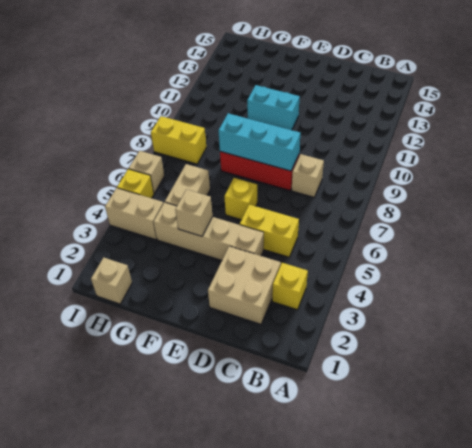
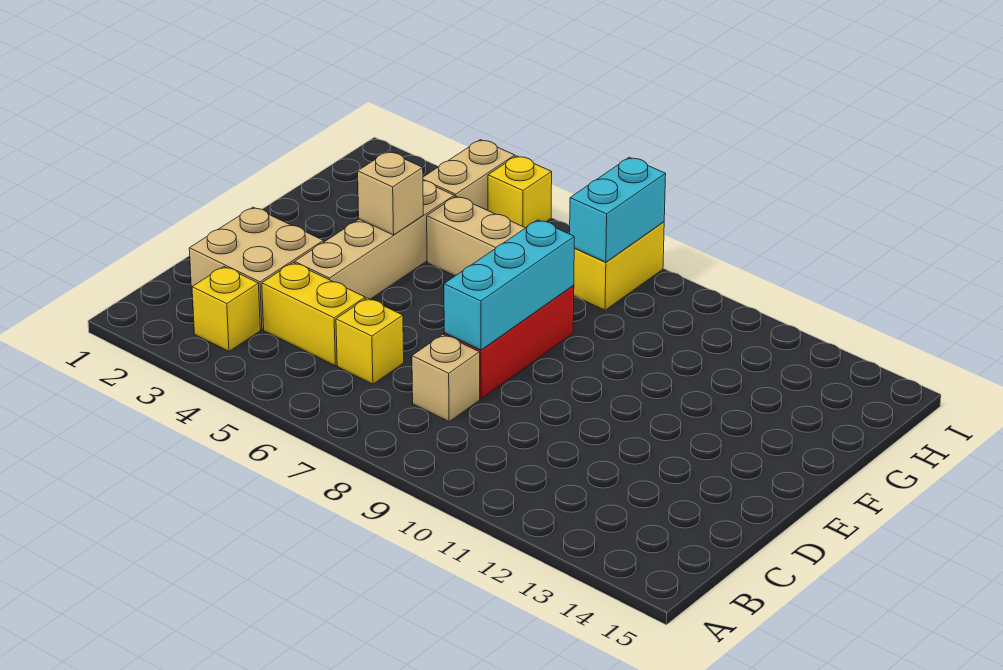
yellow brick C5:D5 level 1 -> yellow brick C4:C5 level 1
yellow brick E6 level 1 -> yellow brick C6 level 1
cyan brick E11:F11 level 1 -> cyan brick H8:I8 level 2
tan brick H1 level 1 -> none
tan brick I6 level 1 -> none

